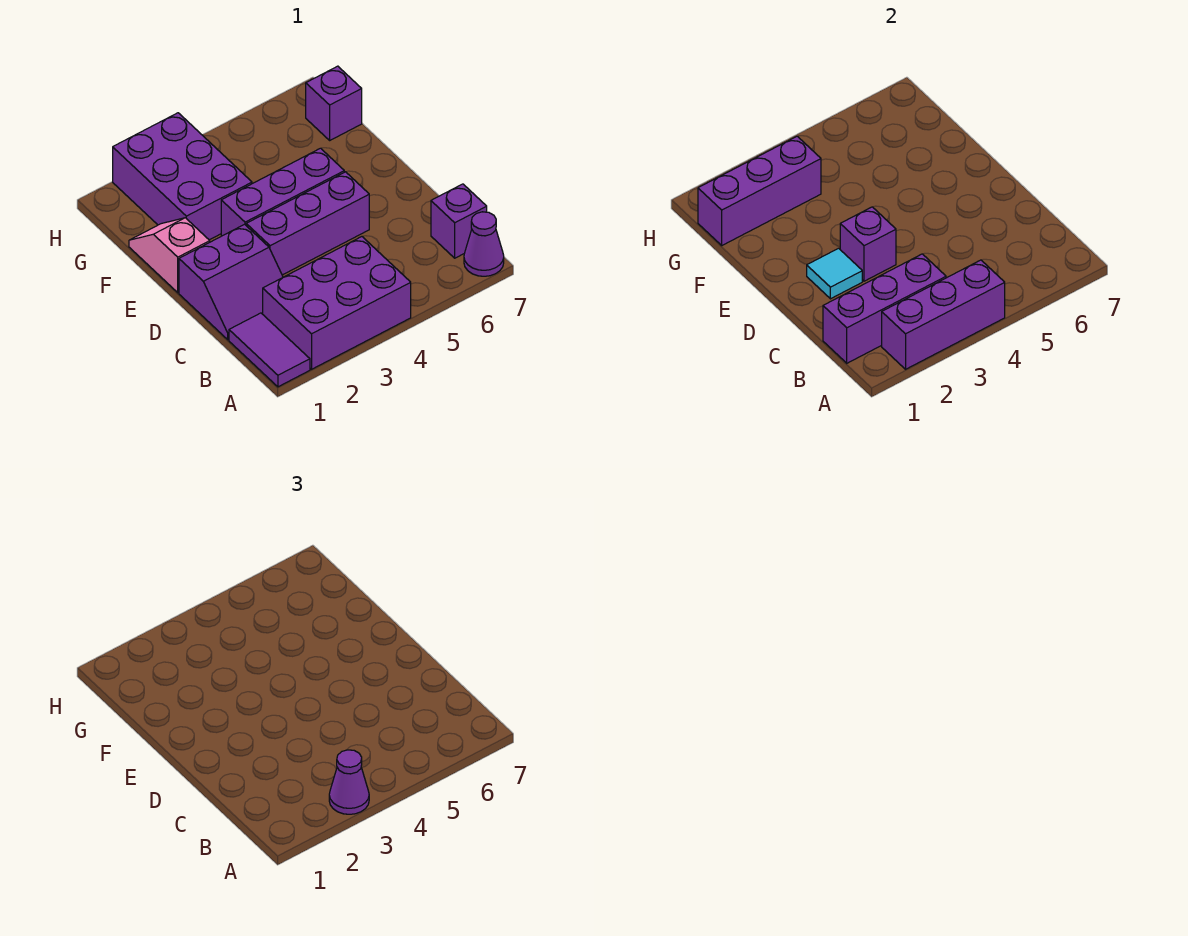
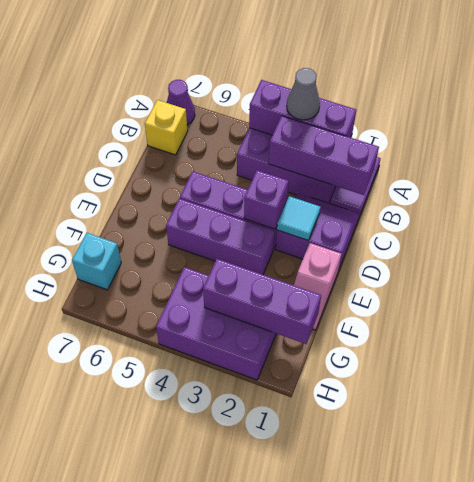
purple cone A3 level 3 -> grey cone A3 level 3
purple brick B7 level 1 -> yellow brick B7 level 1
purple brick F2:H3 level 1 -> purple brick G2:H4 level 1
purple brick G7 level 1 -> cyan brick G7 level 1

